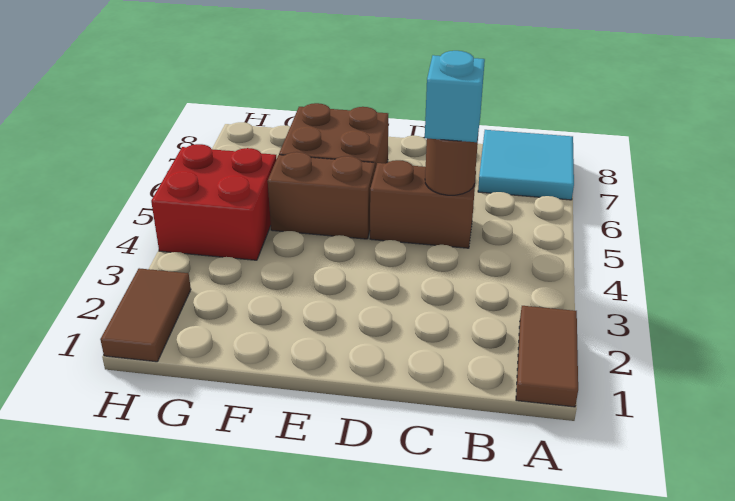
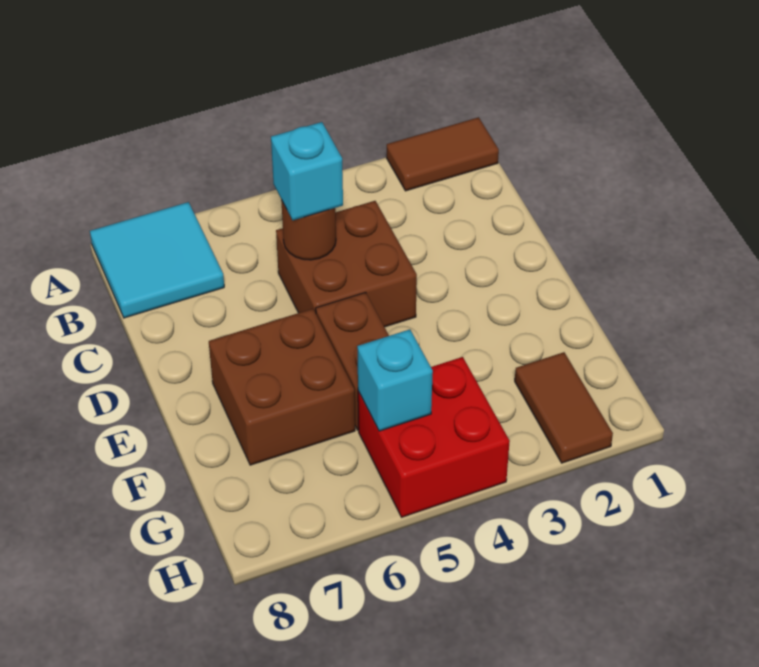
brown brick C5:D5 level 1 -> brown brick C4:D5 level 1
none -> cyan brick G5 level 2
brown tile H1:H2 level 1 -> brown tile G2:H2 level 1

